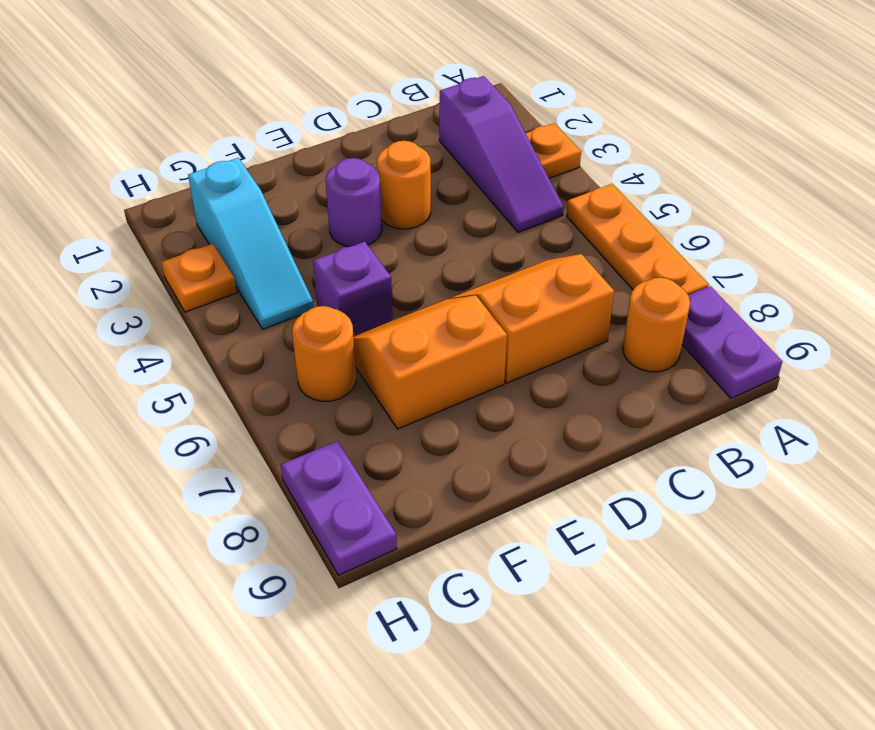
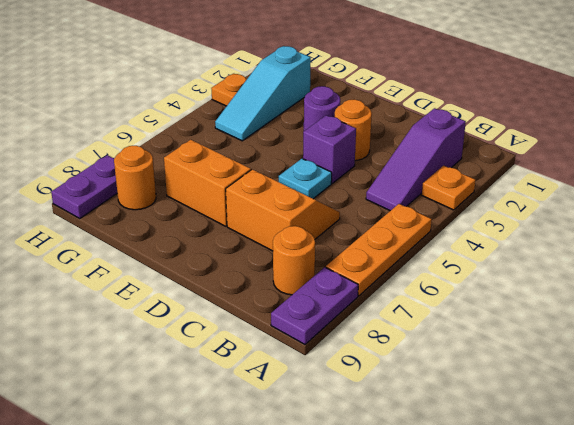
none -> cyan plate D5 level 1
purple brick F5 level 1 -> purple brick D4 level 1
orange round brick G6 level 1 -> orange round brick G8 level 1

